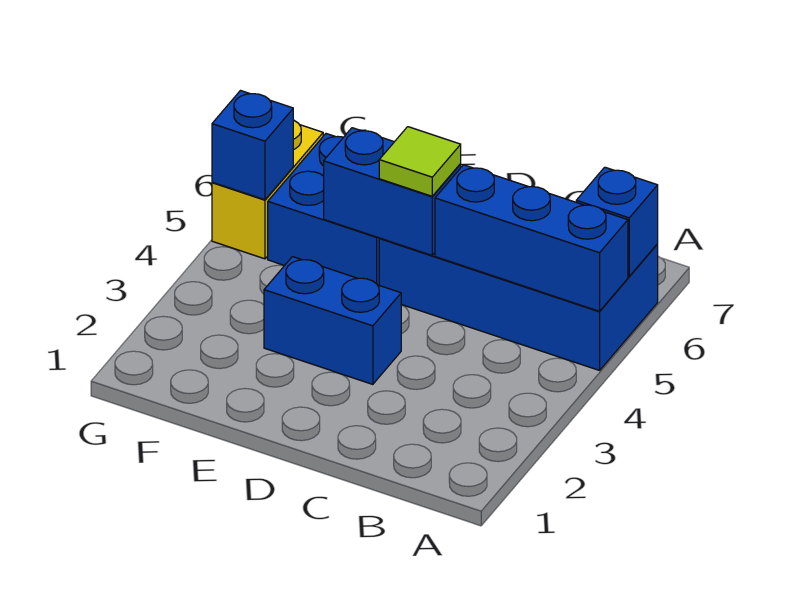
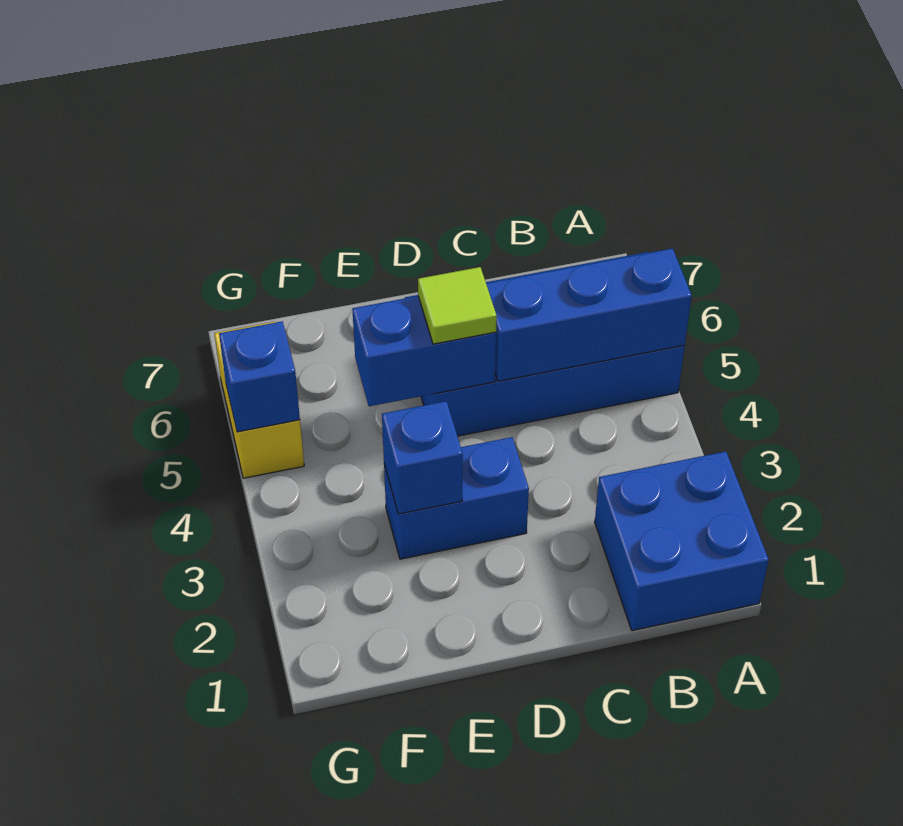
blue brick A6 level 2 -> blue brick E3 level 2
blue brick E5:F6 level 1 -> blue brick A1:B2 level 1

